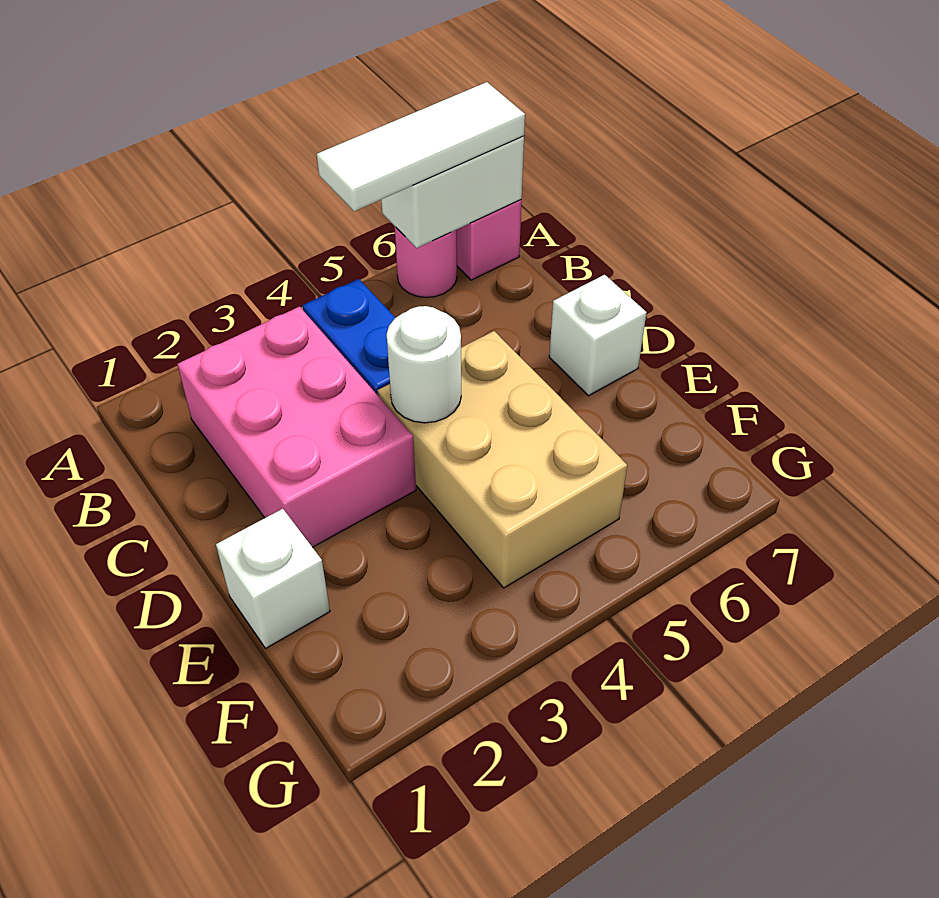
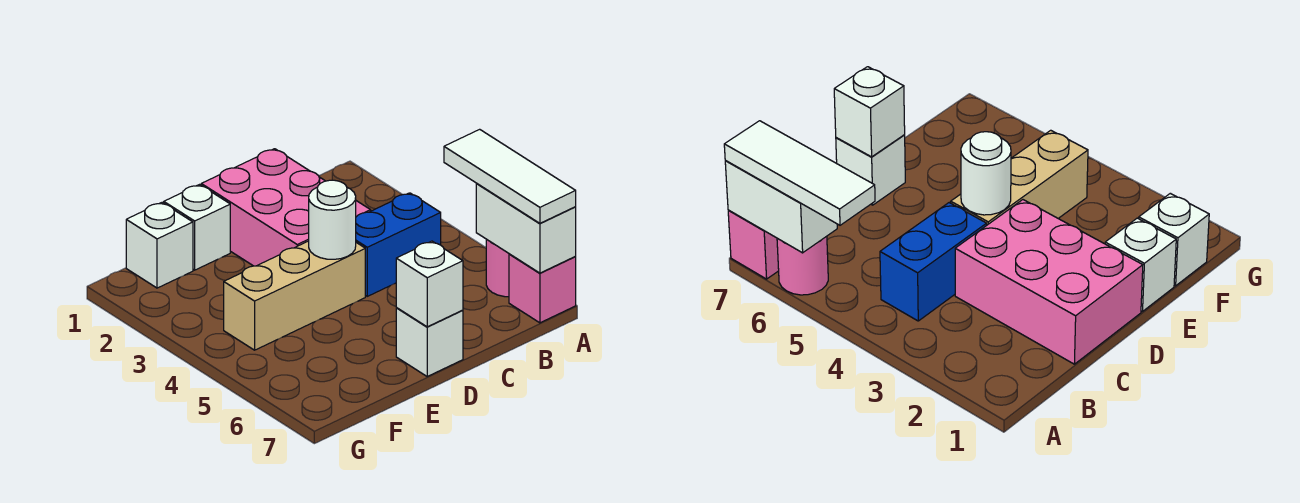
pink brick B2:D3 level 1 -> pink brick C1:D3 level 1
tan brick D4:F5 level 1 -> tan brick D4:F4 level 1
none -> white brick D7 level 2
none -> white brick F1 level 1

